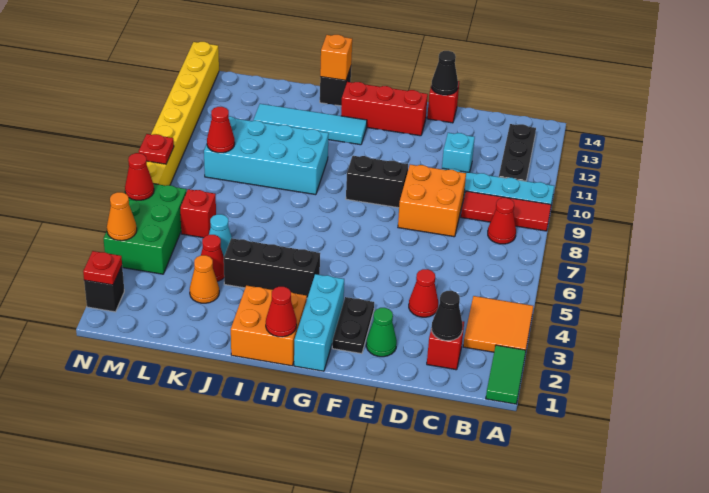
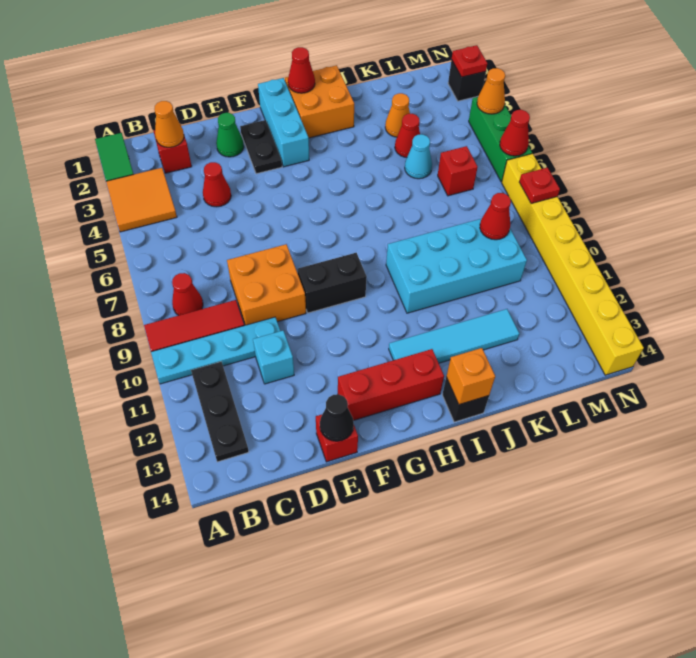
black cone C2 level 2 -> orange cone C2 level 2
black brick H4:J4 level 1 -> none
green brick M4:N6 level 1 -> green brick N4:N6 level 1

